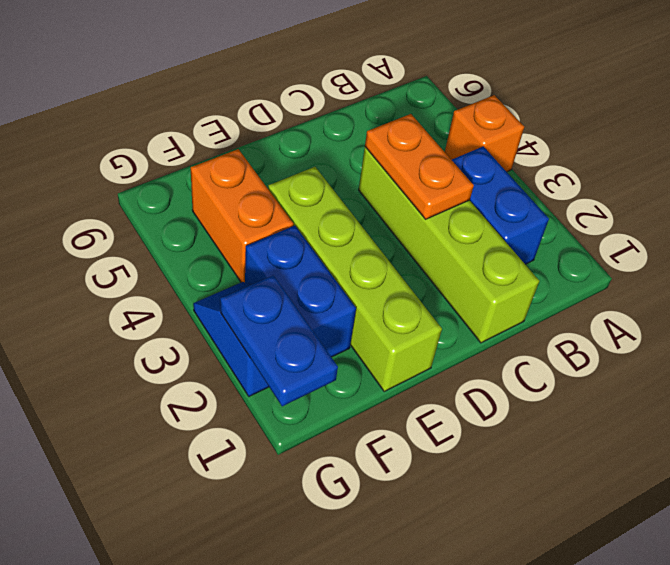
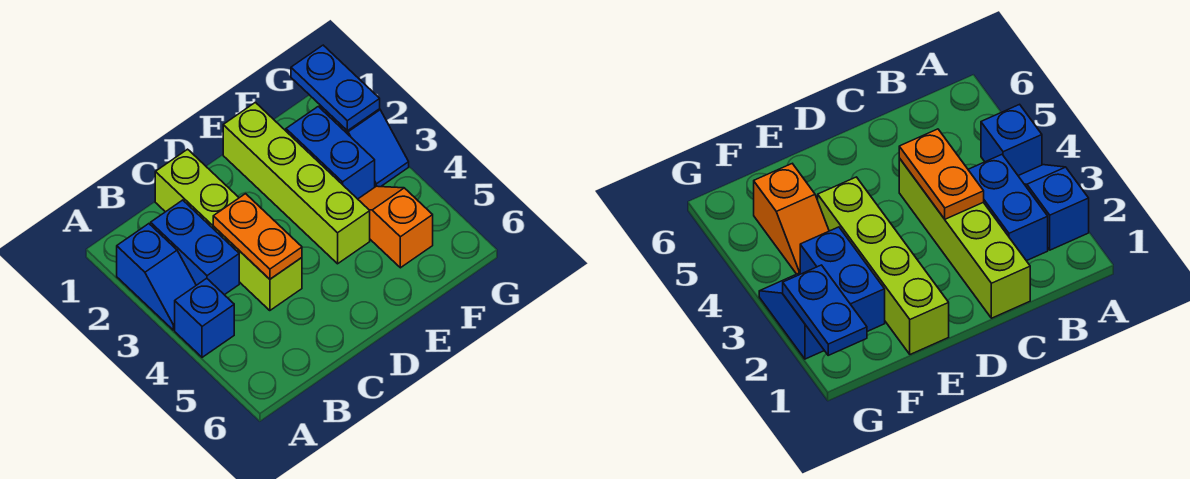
none -> blue slope A2:A3 level 1 top 2
orange brick A4 level 1 -> blue brick A4 level 1
orange brick F4:F5 level 1 -> orange slope F4:F5 level 1 top 5

